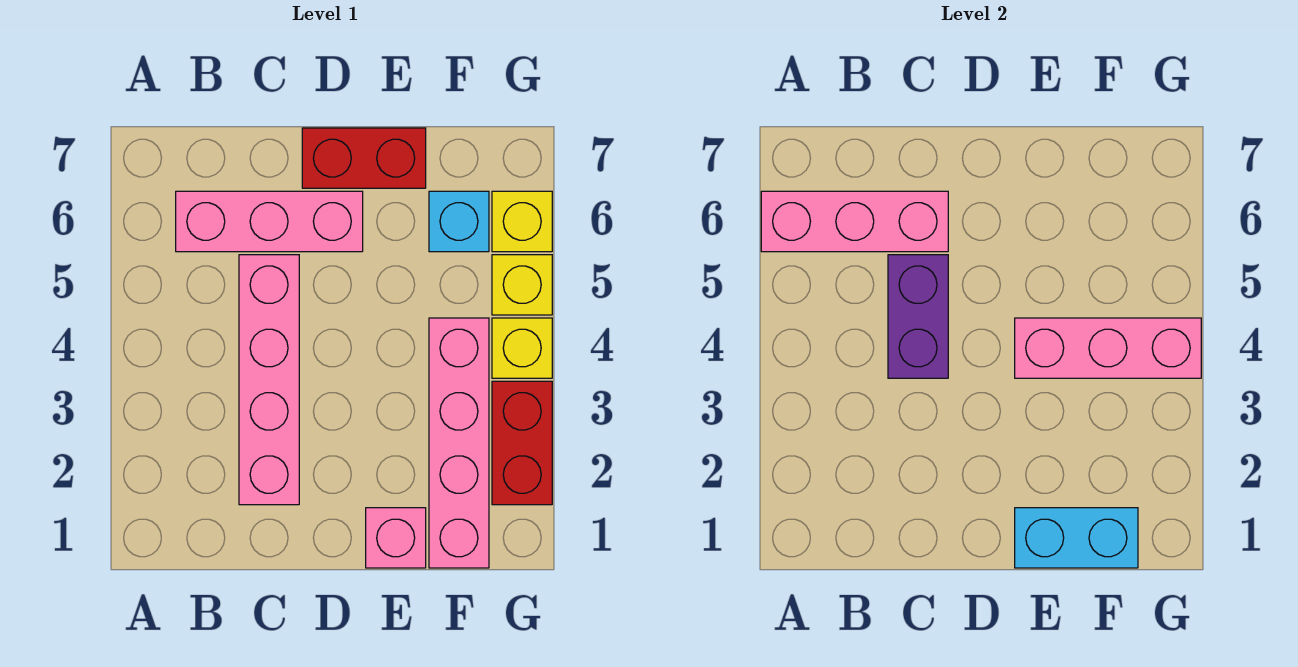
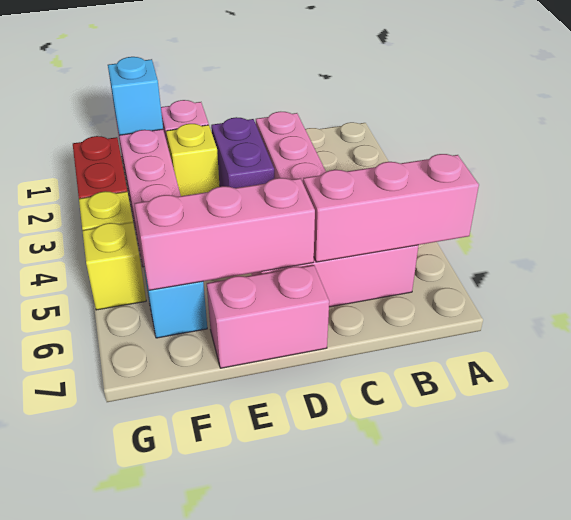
purple brick C4:C5 level 2 -> purple brick D2:D3 level 1
red brick D7:E7 level 1 -> pink brick D7:E7 level 1
cyan brick E1:F1 level 2 -> cyan brick F1 level 2
pink brick E4:G4 level 2 -> pink brick D6:F6 level 2
yellow brick G6 level 1 -> yellow brick E2 level 1

